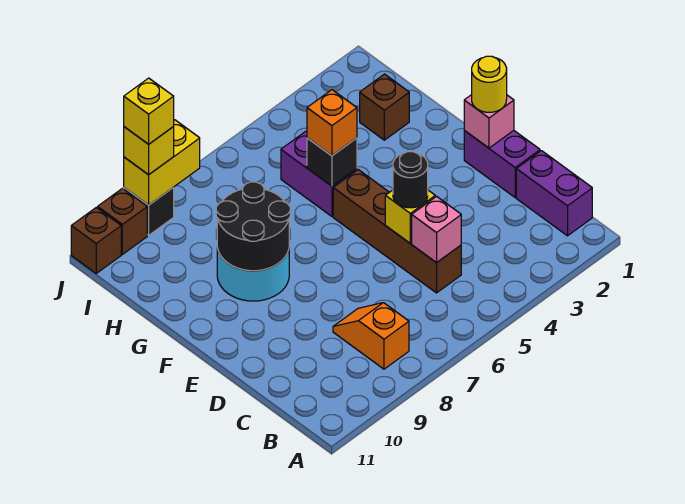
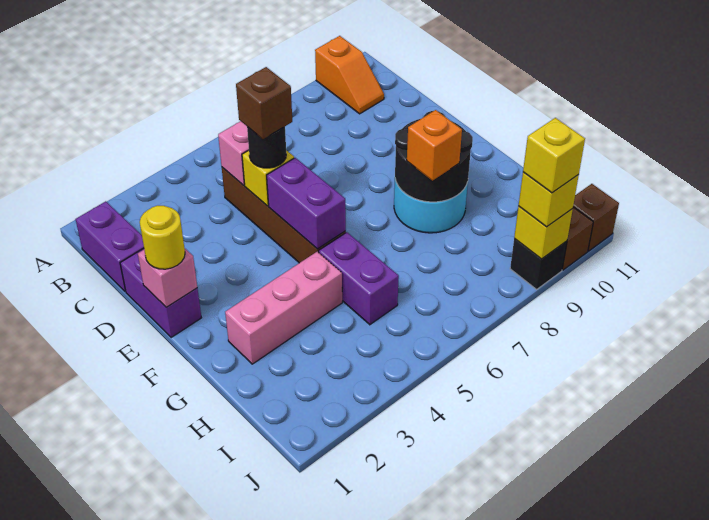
orange slope B8:C8 level 1 top B -> orange slope A10:B10 level 1 top A
none -> purple brick E5:F5 level 2
none -> pink brick G2:G4 level 1
black brick G5 level 2 -> none
orange brick G5 level 3 -> orange brick G8 level 3
brown brick H2 level 1 -> brown brick D5 level 4
yellow brick J8:J9 level 2 -> yellow brick J9 level 2

